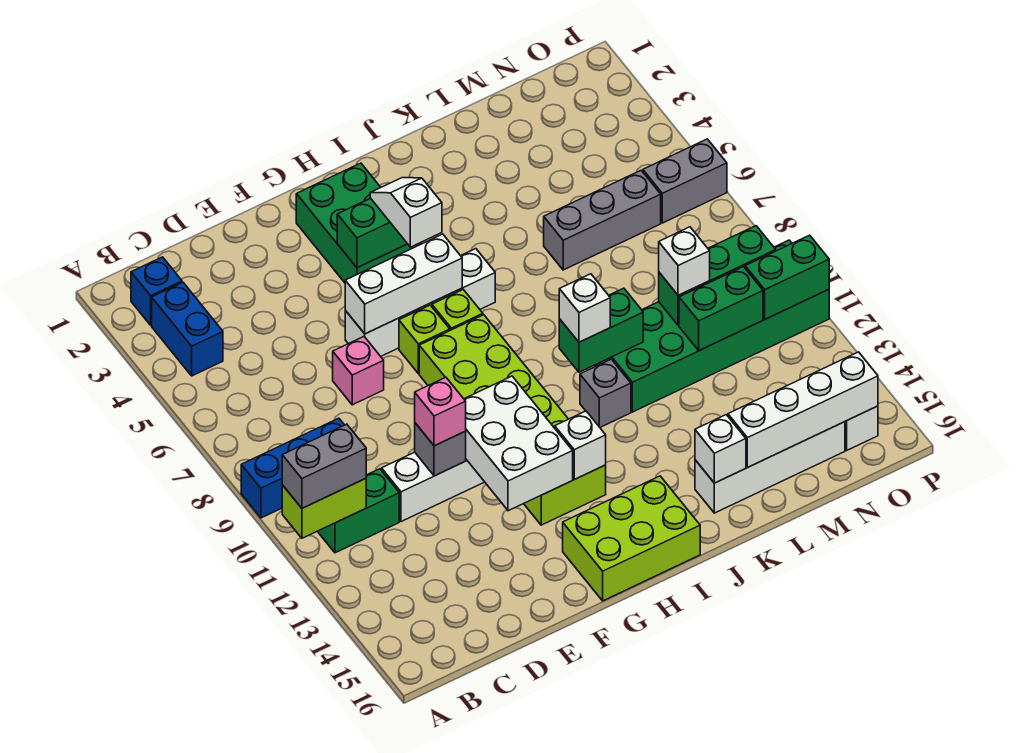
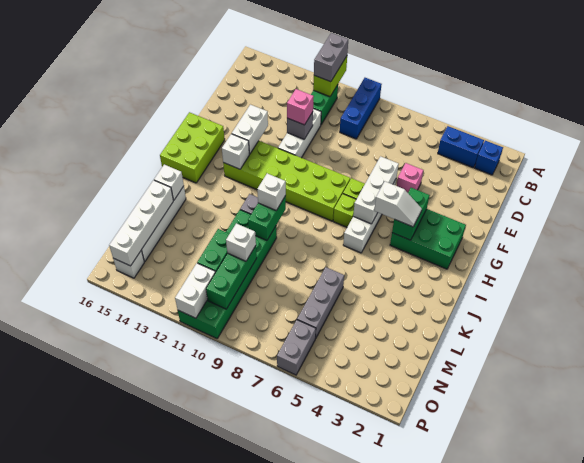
pink brick E7 level 1 -> pink brick E5 level 1
white brick F11:G13 level 2 -> white brick F13:G13 level 2
green brick O11:P11 level 2 -> white brick O11:P11 level 2

